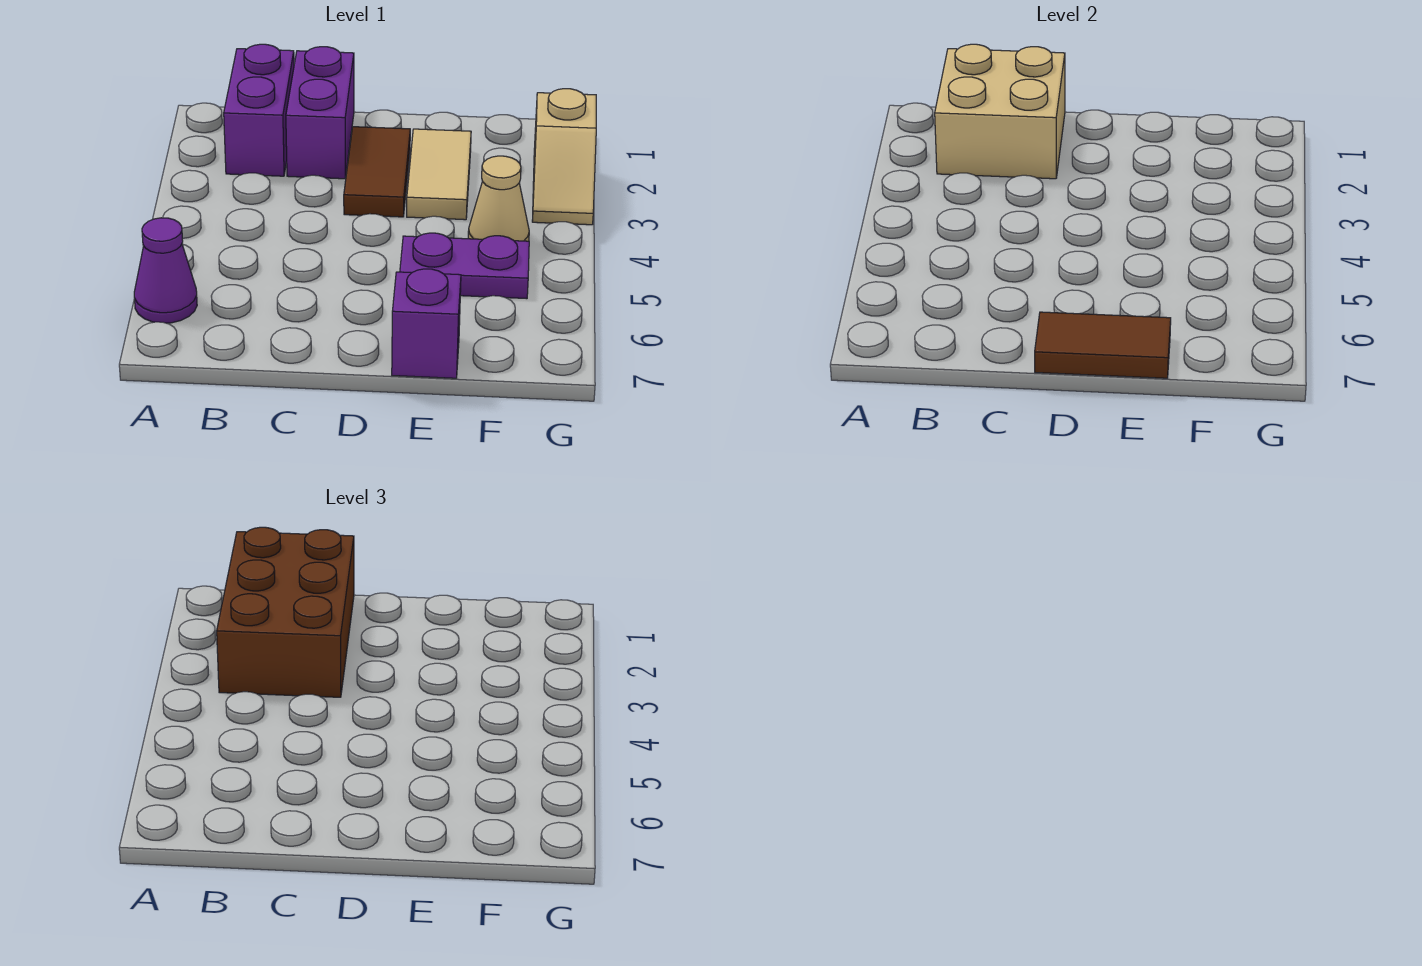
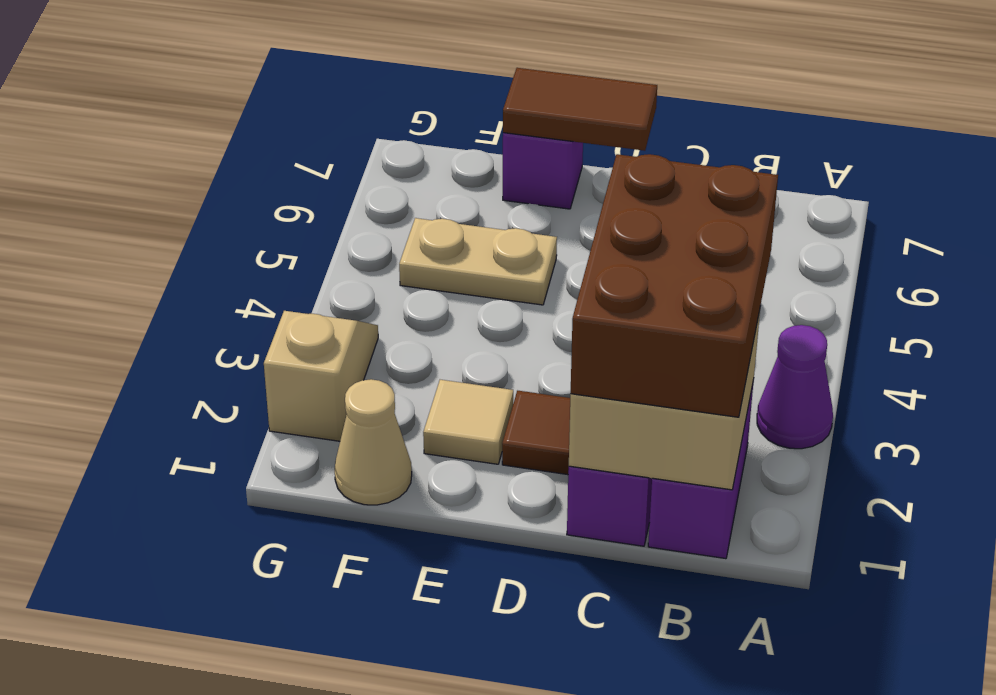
purple cone A6 level 1 -> purple cone A3 level 1
brown tile D2:D3 level 1 -> brown tile D2 level 1
tan tile E2:E3 level 1 -> tan tile E2 level 1
purple plate E5:F5 level 1 -> tan plate E5:F5 level 1
tan cone F4 level 1 -> tan cone F1 level 1

